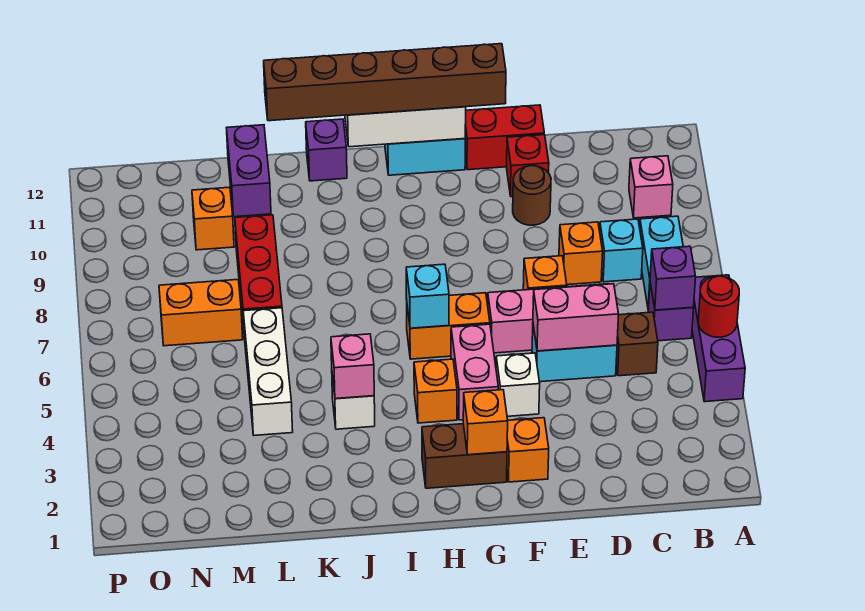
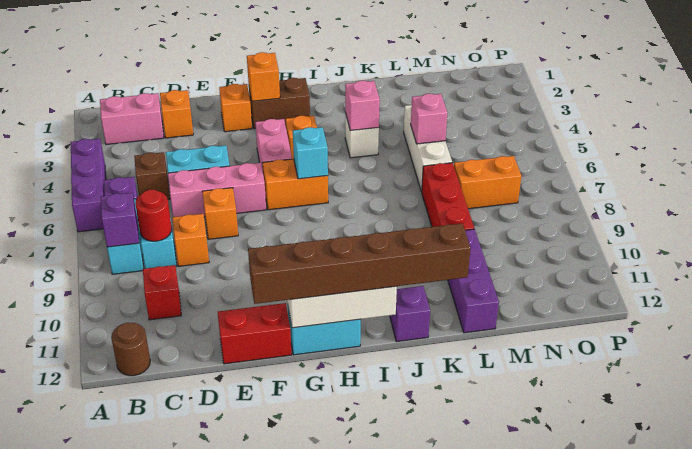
red round brick A5 level 2 -> red round brick C8 level 2
purple brick B6 level 2 -> purple brick B8 level 2
pink brick B10 level 1 -> pink brick L5 level 2
pink brick D5:E5 level 2 -> pink brick B2:C2 level 1
brown round brick E10 level 1 -> brown round brick B12 level 1
red brick E11 level 1 -> red brick C10 level 1
white brick F4 level 1 -> none
purple brick L11:L12 level 1 -> purple brick L10:L12 level 1
orange brick M10 level 1 -> orange brick D2 level 1

